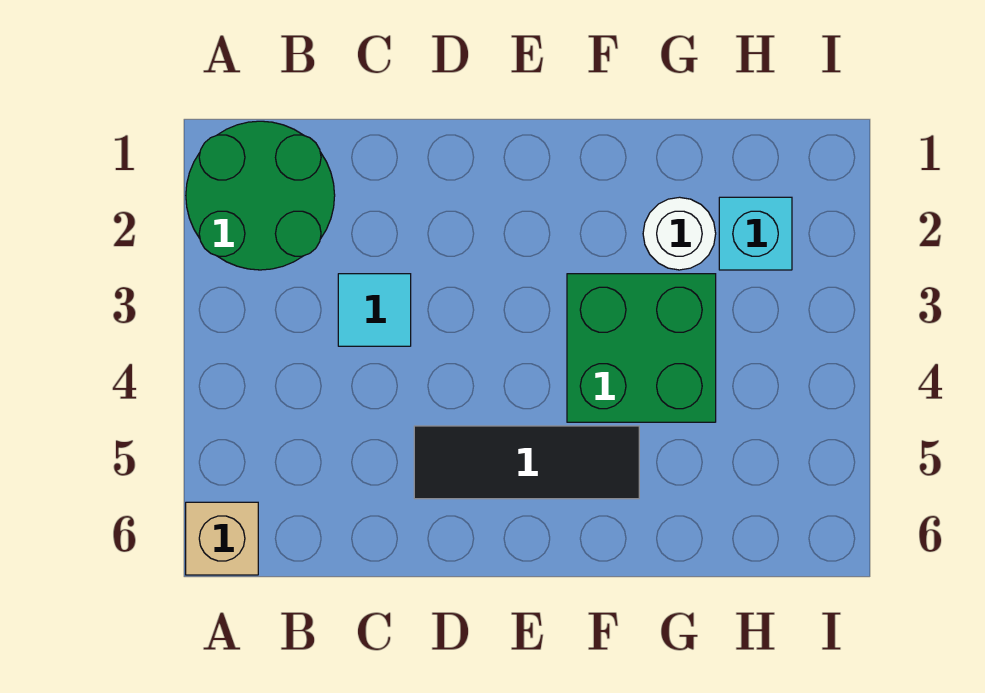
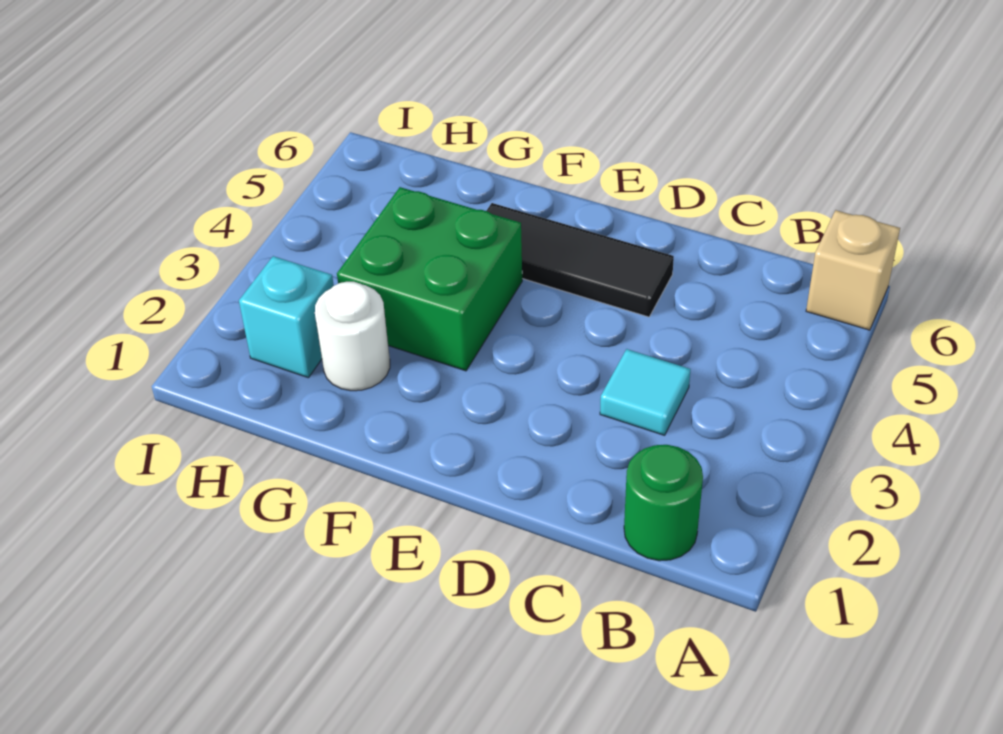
green round brick A1:B2 level 1 -> green round brick B1 level 1

